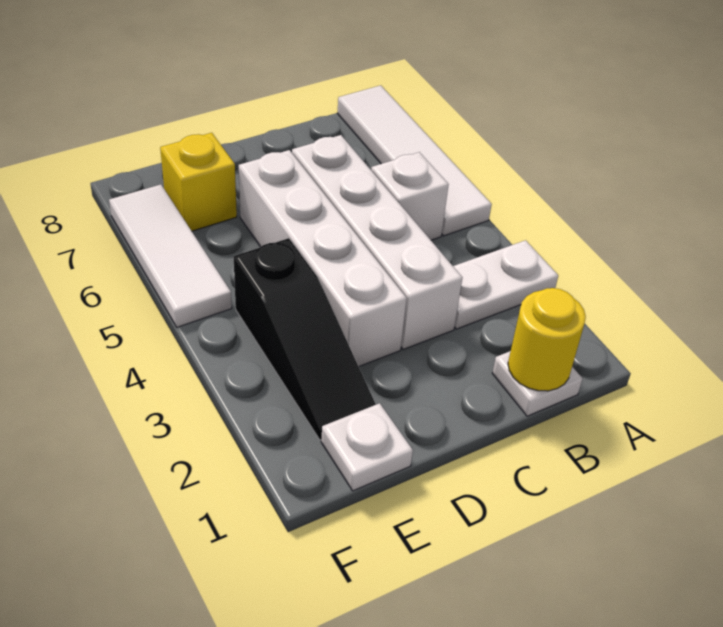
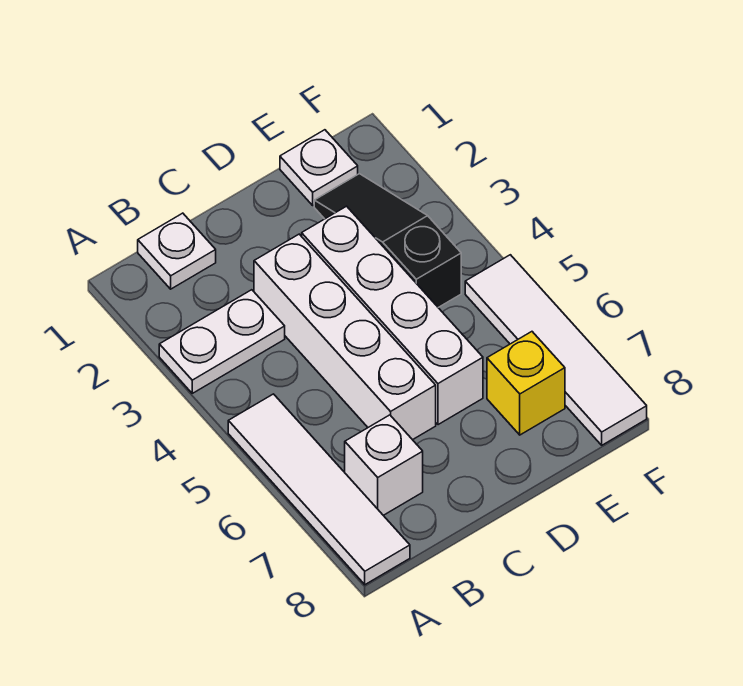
yellow round brick B1 level 2 -> none
white brick B5 level 1 -> white brick B7 level 1
white tile F5:F7 level 1 -> white tile F5:F8 level 1

